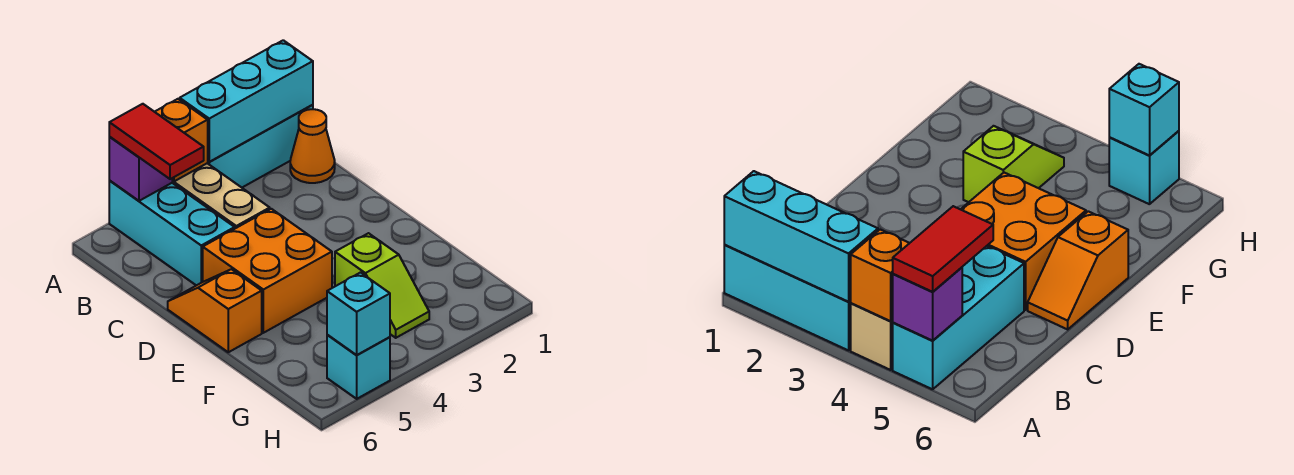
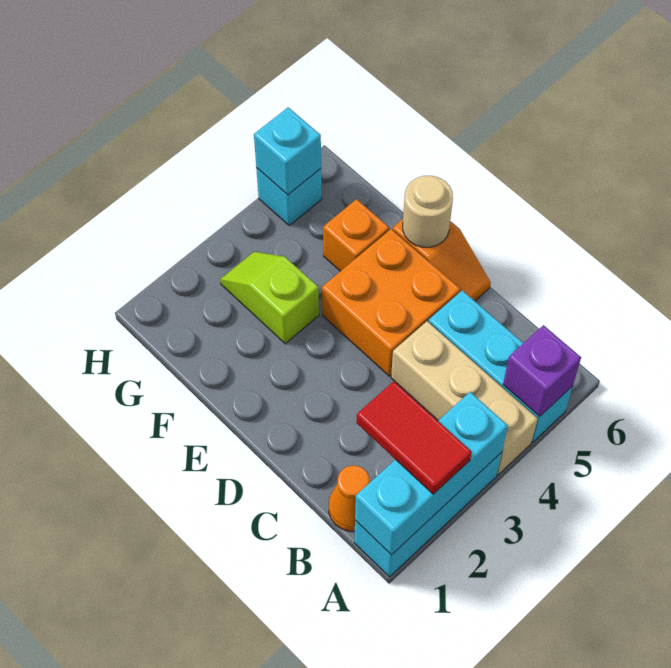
orange brick A4 level 2 -> orange brick F5 level 1
red tile A5:B5 level 3 -> red tile A2:B2 level 3
none -> tan round brick E6 level 2

